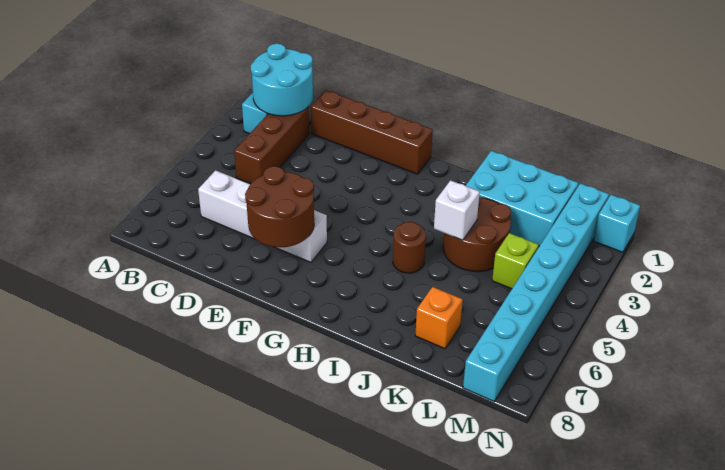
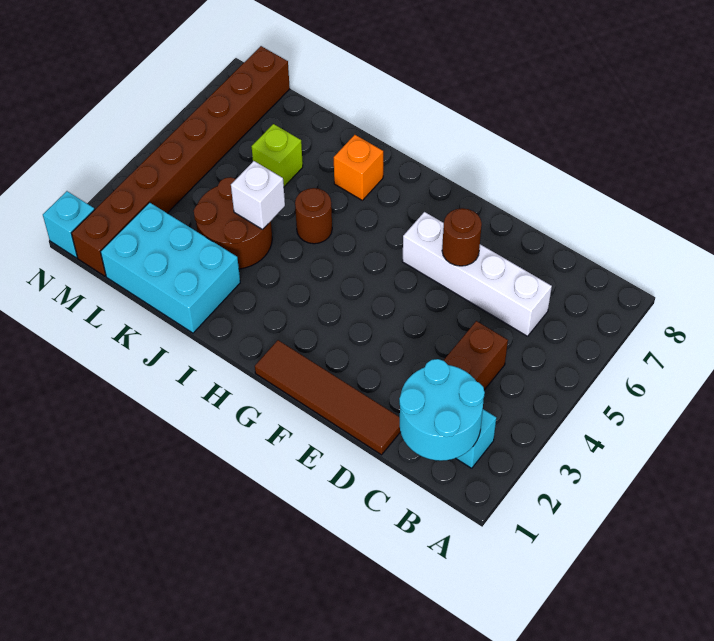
brown brick D1:G1 level 1 -> brown tile D1:G1 level 1
brown round brick E6:F7 level 2 -> brown round brick E6 level 2
orange brick K7 level 1 -> orange brick I7 level 1
lime brick L4 level 1 -> lime brick K6 level 1
cyan brick M1:M8 level 1 -> brown brick M1:M8 level 1

